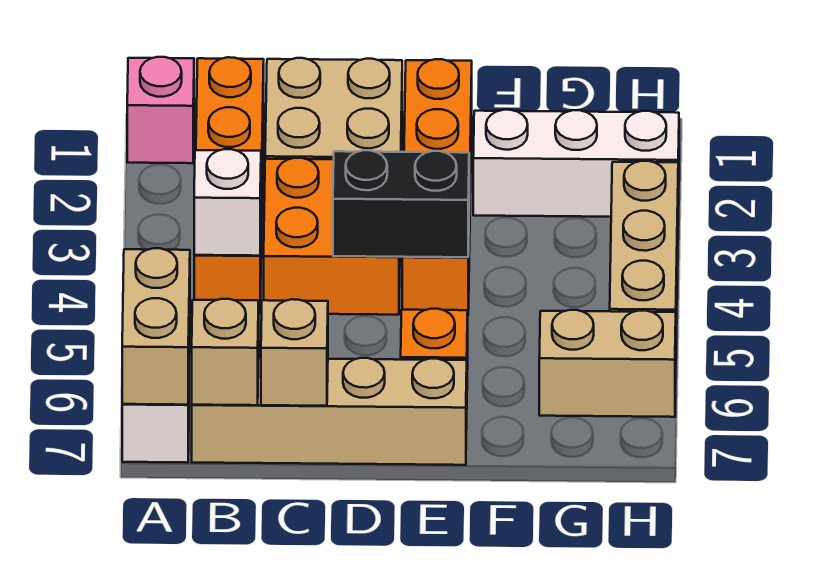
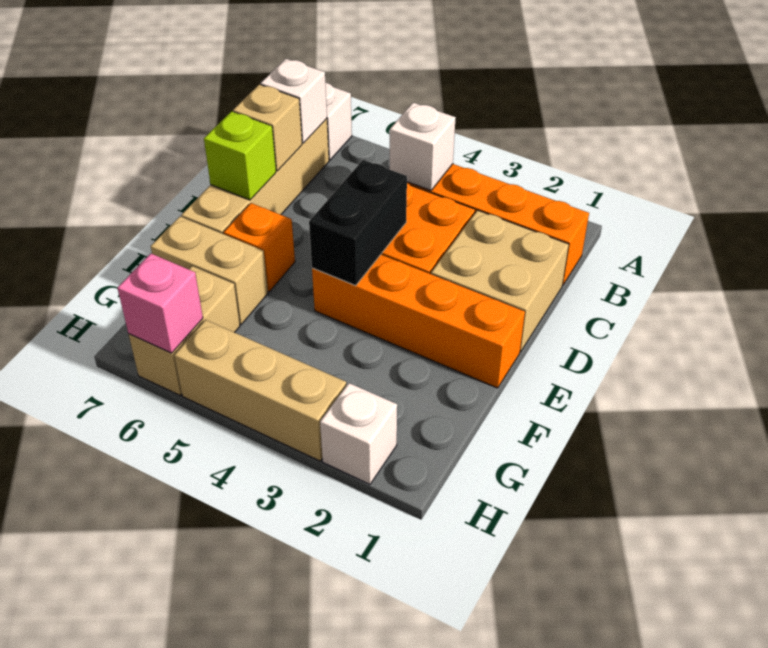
pink brick A1 level 1 -> pink brick H6 level 2
tan brick A6:A7 level 2 -> tan brick F6:F7 level 1
tan brick B7 level 2 -> white brick B7 level 2
none -> lime brick D7 level 2
white brick F2:H2 level 1 -> white brick H2 level 1

